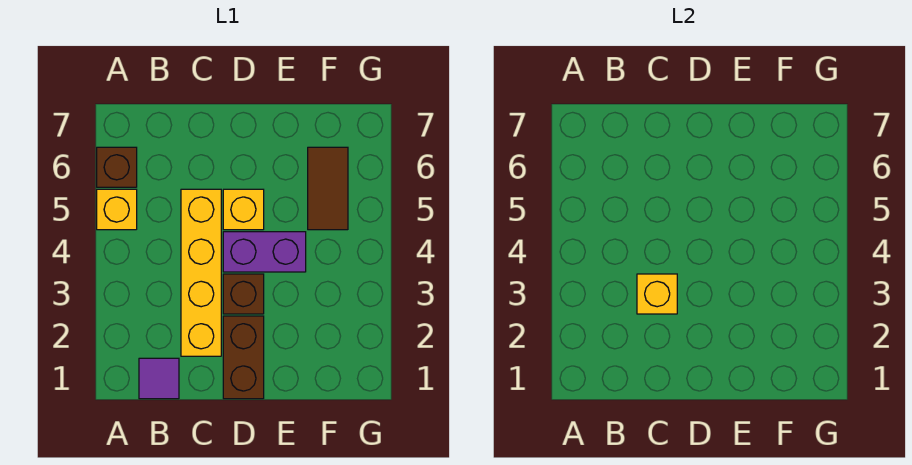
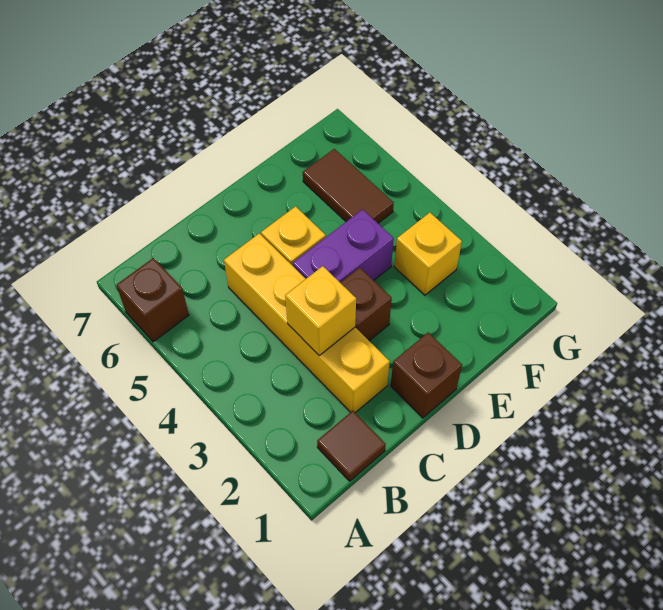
yellow brick A5 level 1 -> yellow brick F3 level 1
purple tile B1 level 1 -> brown tile B1 level 1
brown brick D1:D2 level 1 -> brown brick D1 level 1

